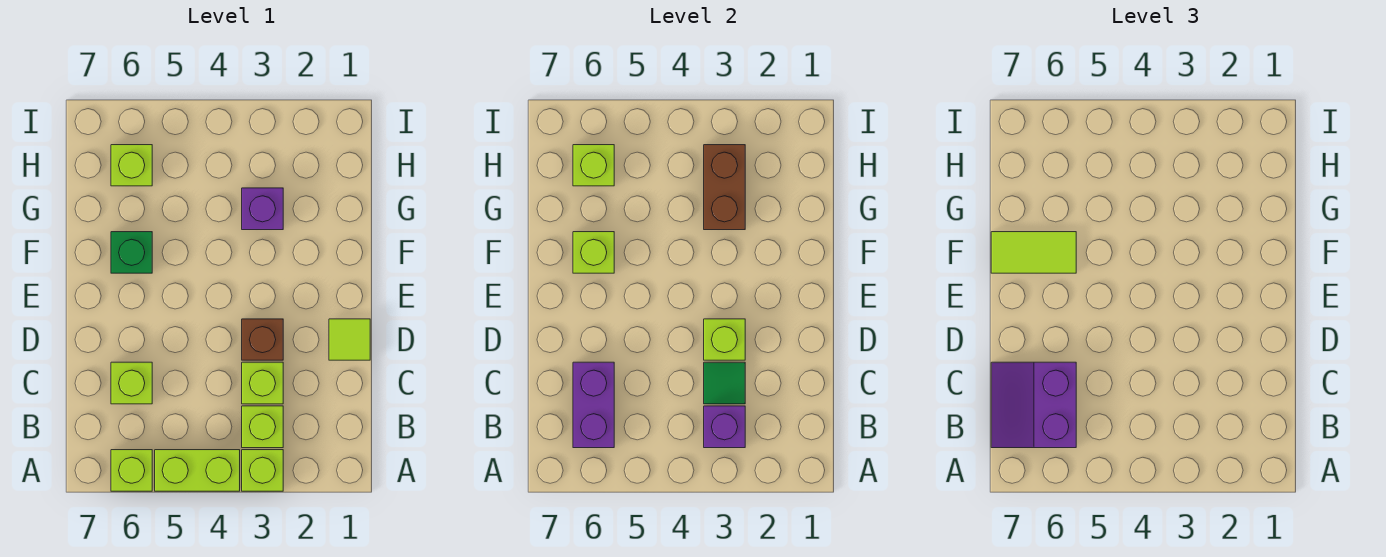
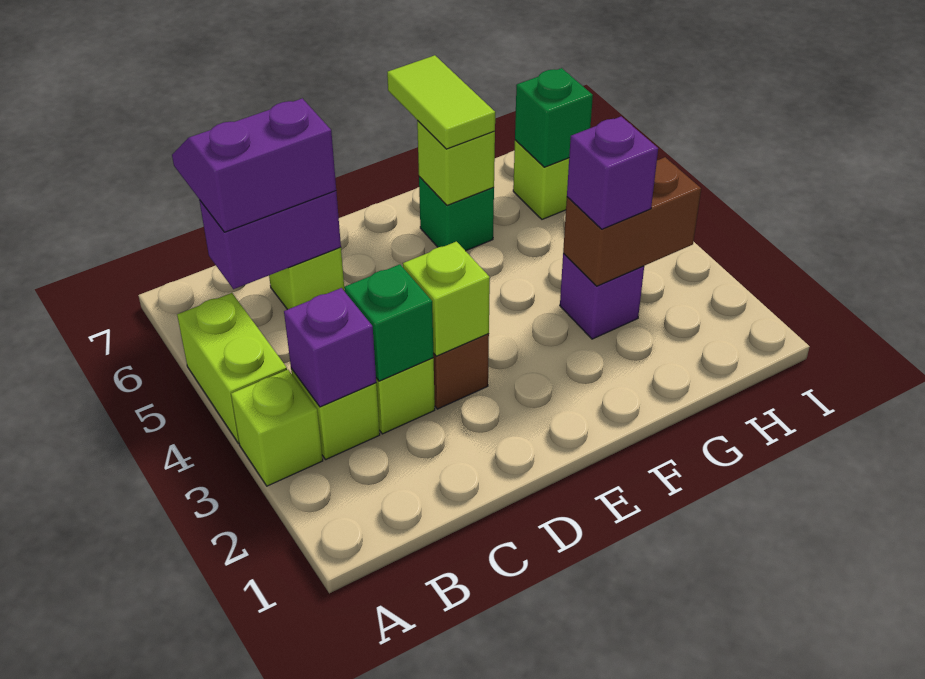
lime brick A6 level 1 -> none
green tile C3 level 2 -> green brick C3 level 2
lime tile D1 level 1 -> none
none -> purple brick G3 level 3
lime brick H6 level 2 -> green brick H6 level 2

